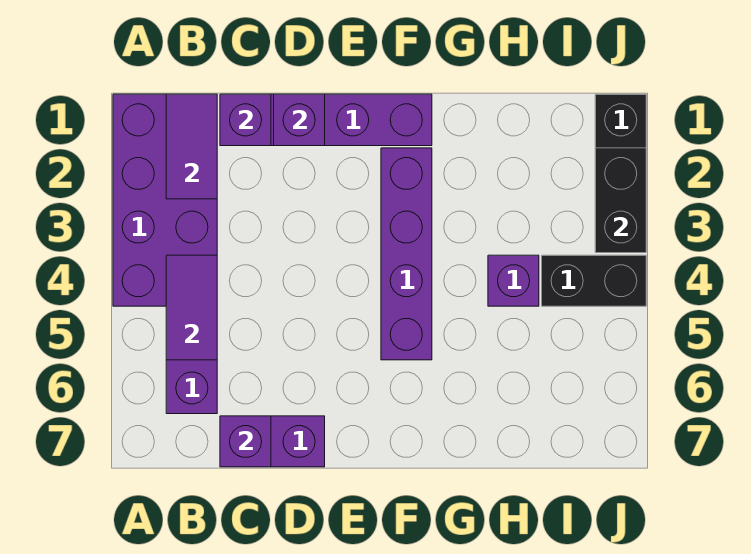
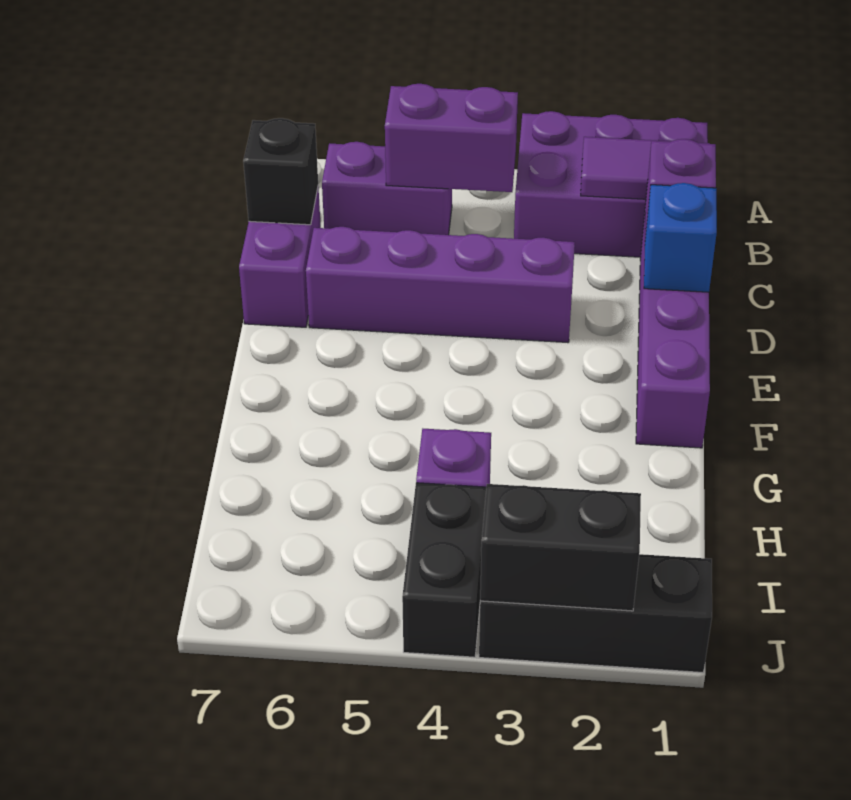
purple brick A1:B4 level 1 -> purple brick A1:B3 level 1
purple tile B4:B5 level 2 -> purple brick B4:B5 level 2
purple brick C7 level 2 -> black brick C7 level 2
purple brick D1 level 2 -> blue brick D1 level 2
purple brick F2:F5 level 1 -> purple brick D3:D6 level 1

